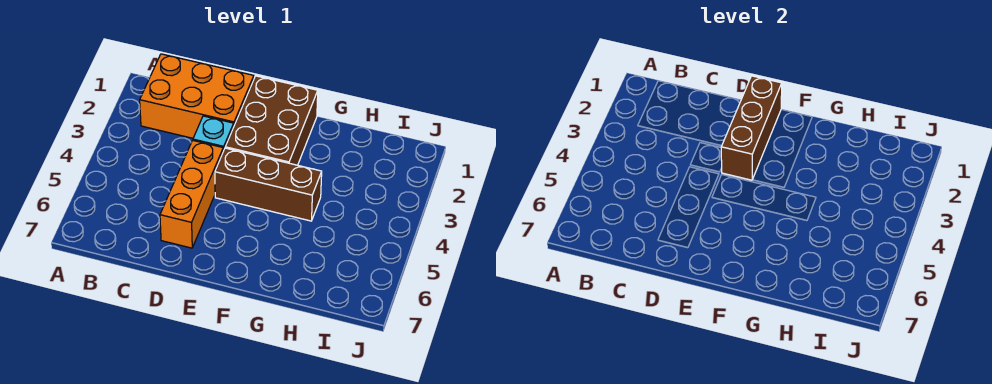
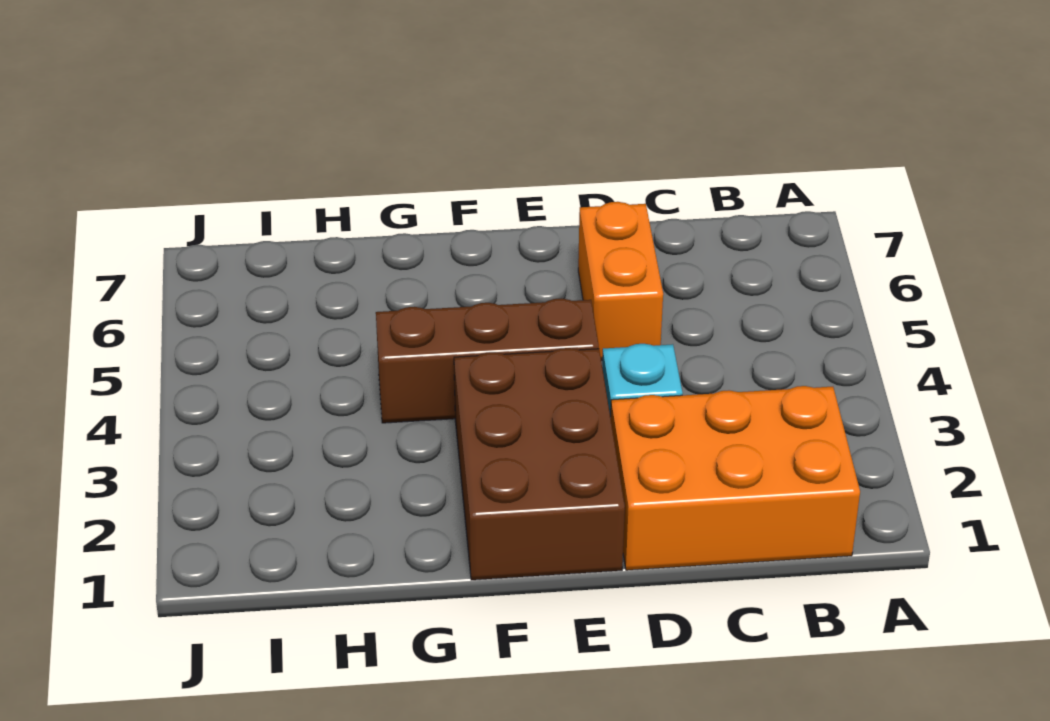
orange brick D4:D6 level 1 -> orange brick D5:D6 level 1
brown brick E1:E3 level 2 -> none

